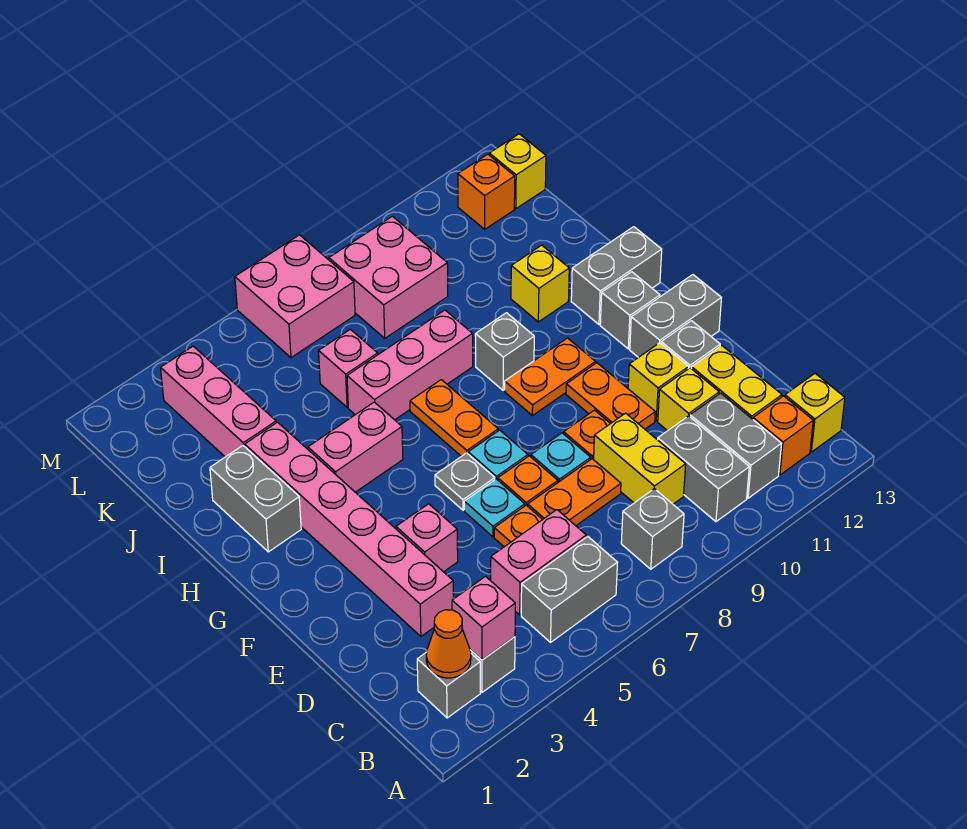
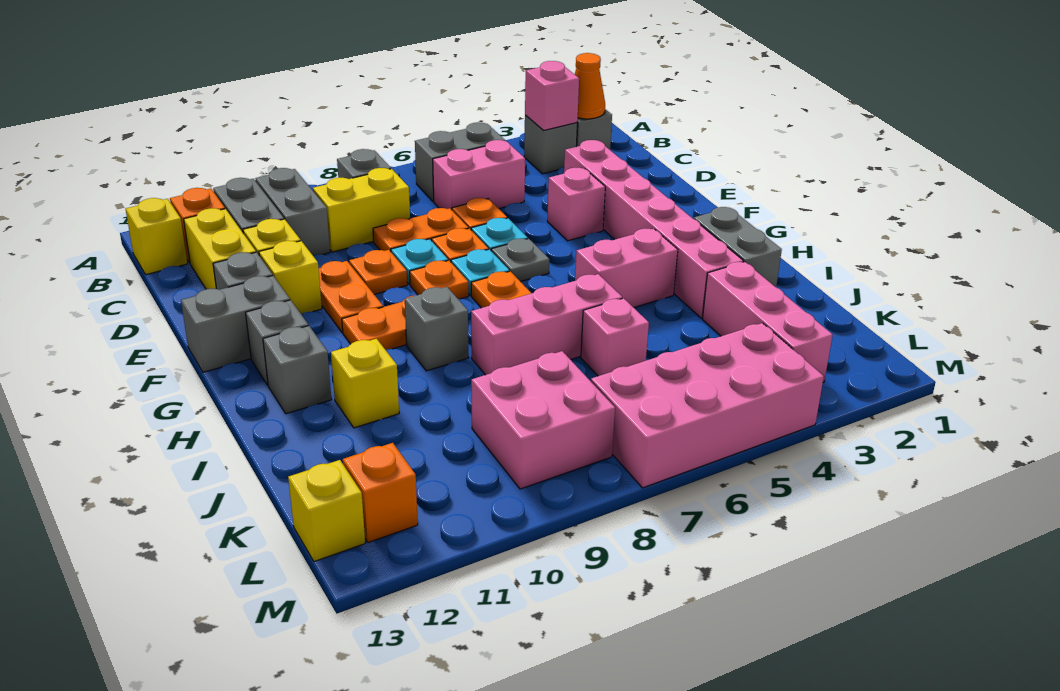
yellow brick C9:D9 level 1 -> yellow brick C8:C9 level 1
none -> orange plate F8 level 1
grey brick H12:H13 level 1 -> grey brick H12 level 1
pink brick L6:M7 level 1 -> pink brick L4:M7 level 1

